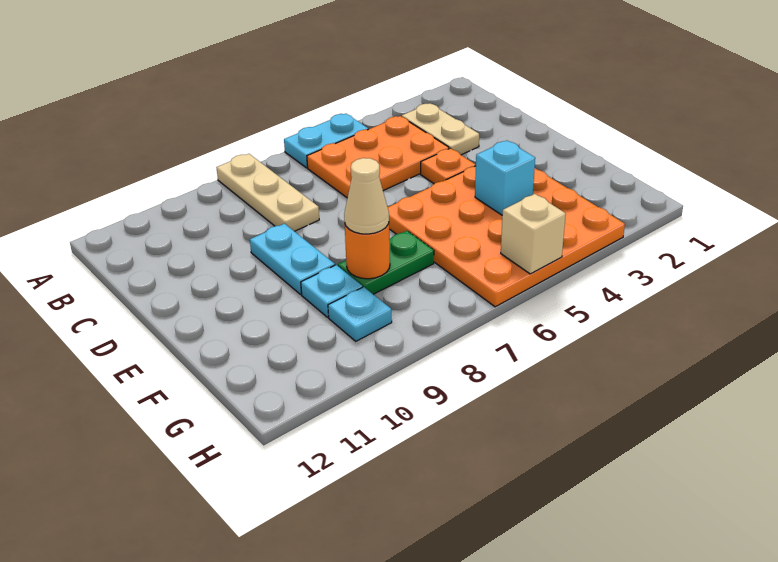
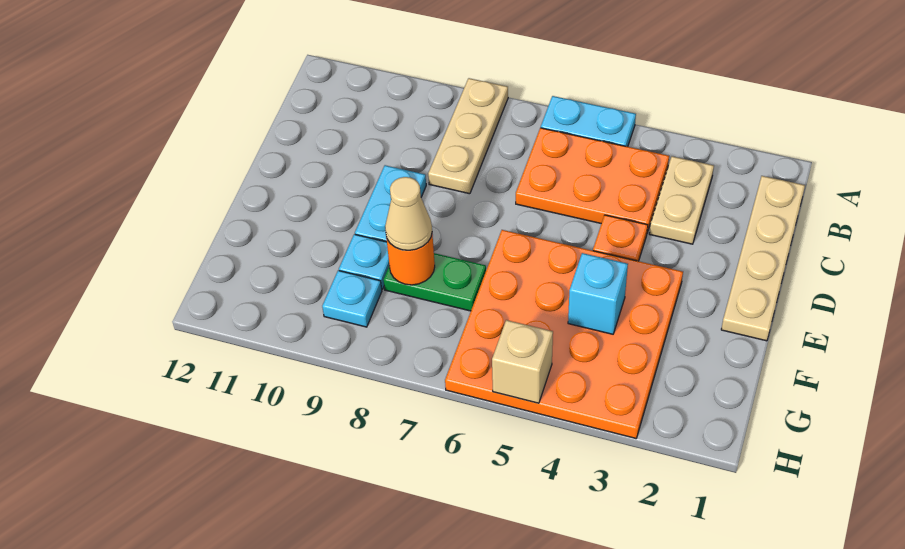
none -> tan plate B1:E1 level 1

